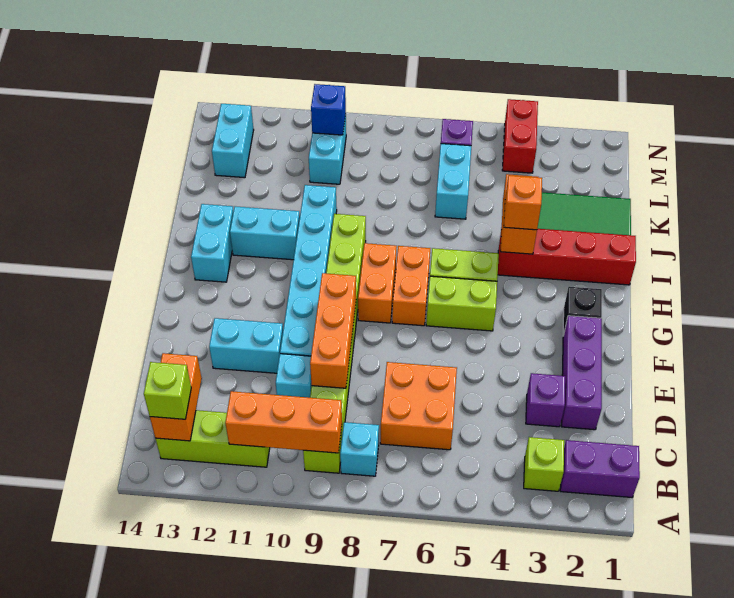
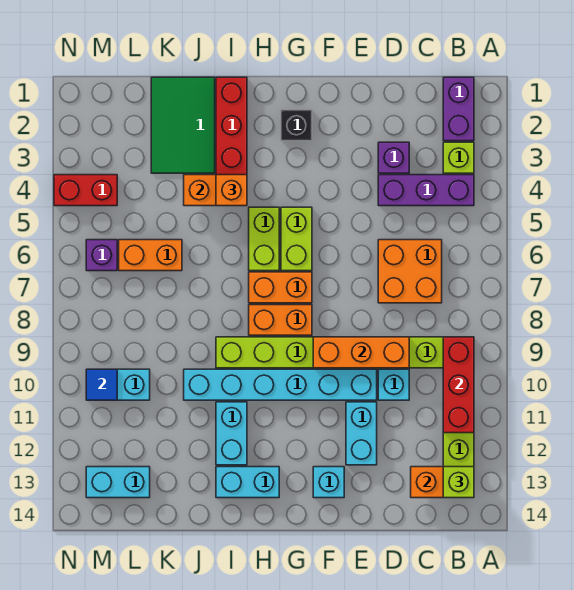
cyan brick B8 level 1 -> cyan brick F13 level 1
orange brick B9:B11 level 2 -> red brick B9:B11 level 2
purple brick D2:F2 level 1 -> purple brick B4:D4 level 1
cyan brick K6:L6 level 1 -> orange brick K6:L6 level 1
blue brick M10 level 2 -> blue tile M10 level 2

